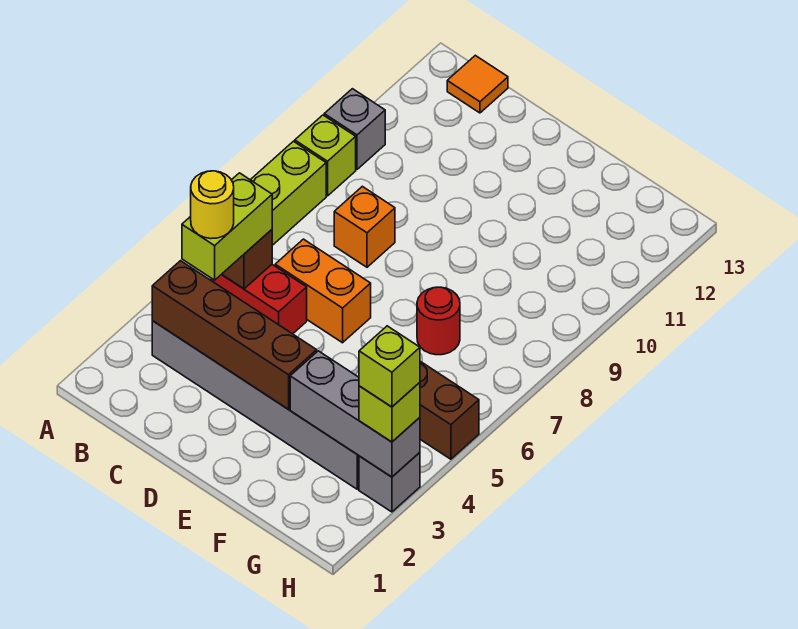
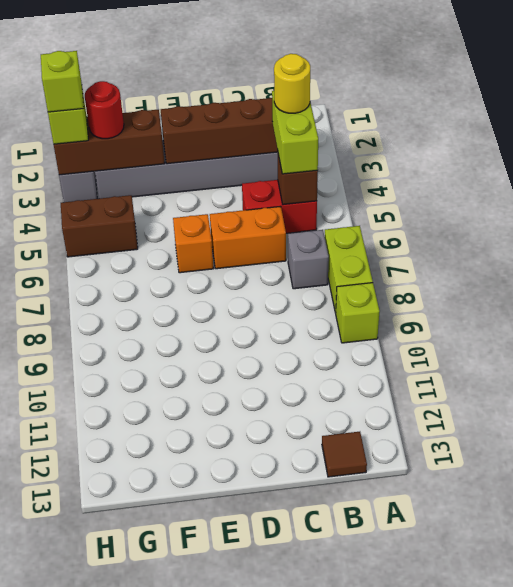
grey brick A10 level 1 -> grey brick B7 level 1
orange tile B13 level 1 -> brown tile B13 level 1
orange brick C8 level 1 -> orange brick E6 level 1
grey brick F3:H3 level 2 -> brown brick F3:H3 level 2
red round brick F7 level 1 -> red round brick G3 level 3

